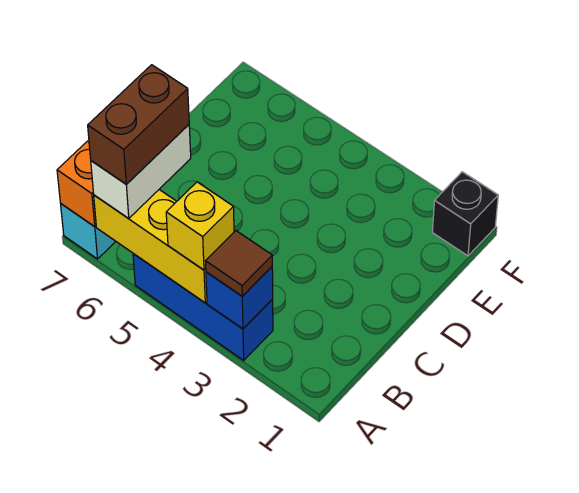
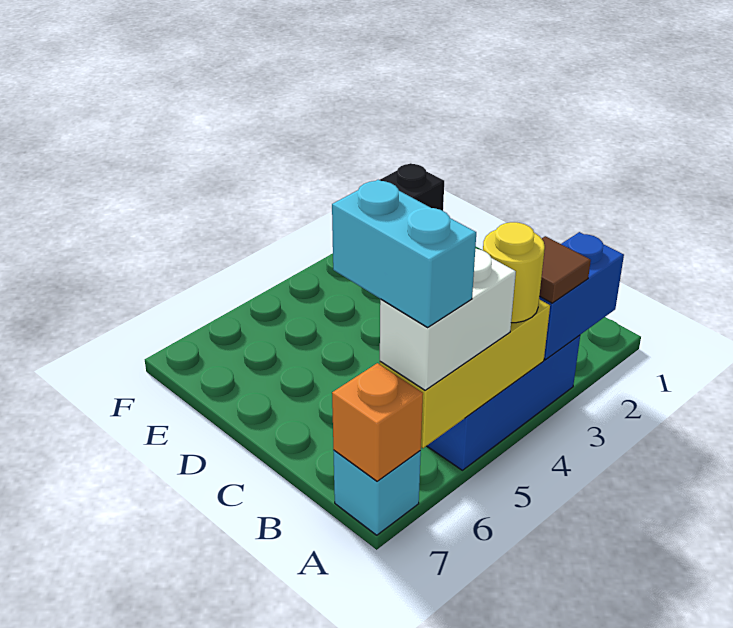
blue brick A3 level 2 -> blue brick A2:A3 level 2
yellow brick A4 level 3 -> yellow round brick A4 level 3
white brick A6:B6 level 3 -> white brick A5:A6 level 3
brown brick A6:B6 level 4 -> cyan brick A6:B6 level 4

